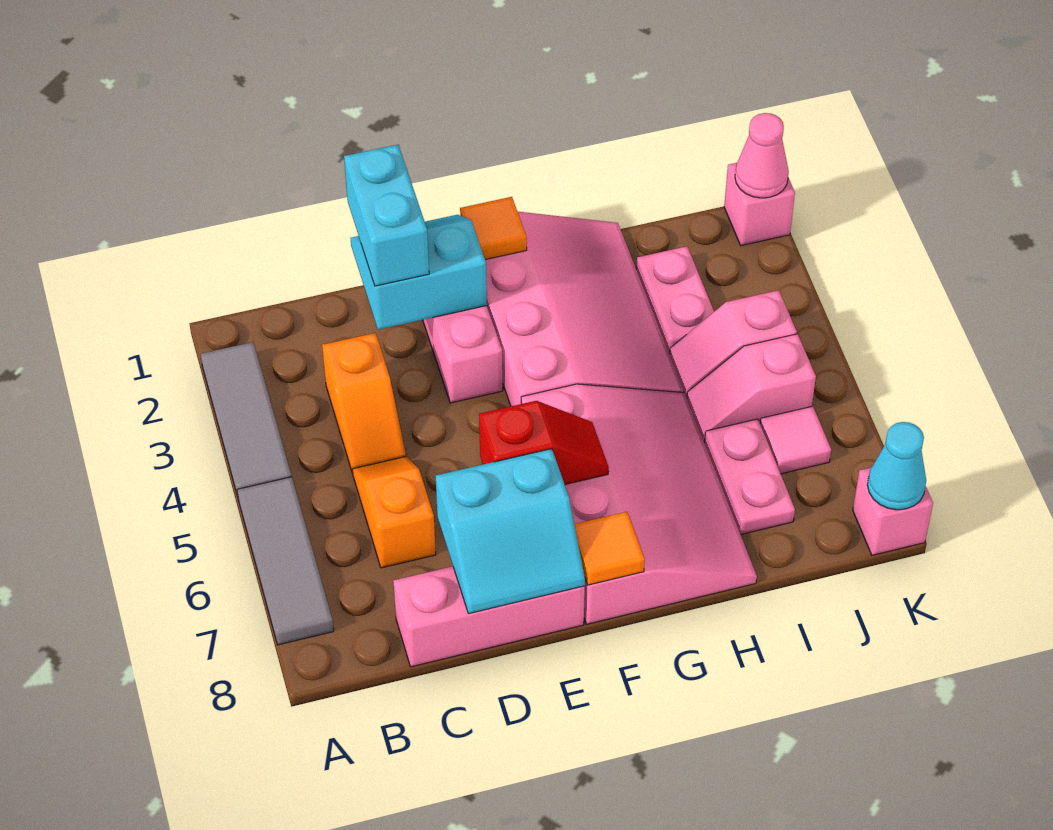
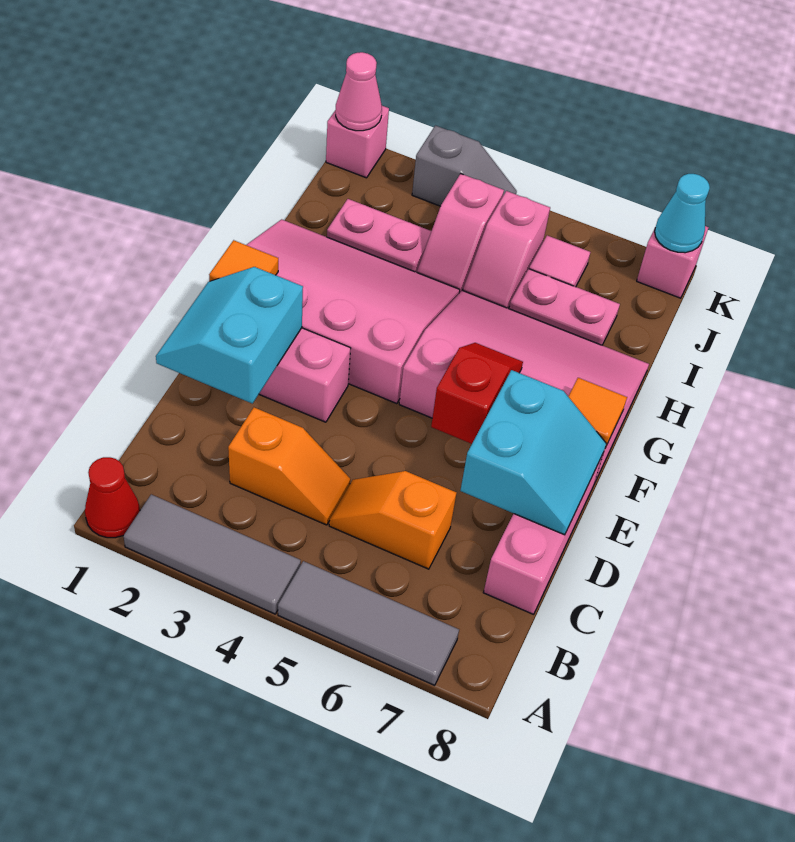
none -> red cone A1 level 1
cyan brick D1:D2 level 3 -> none
none -> grey slope K3:K4 level 1 top 3

